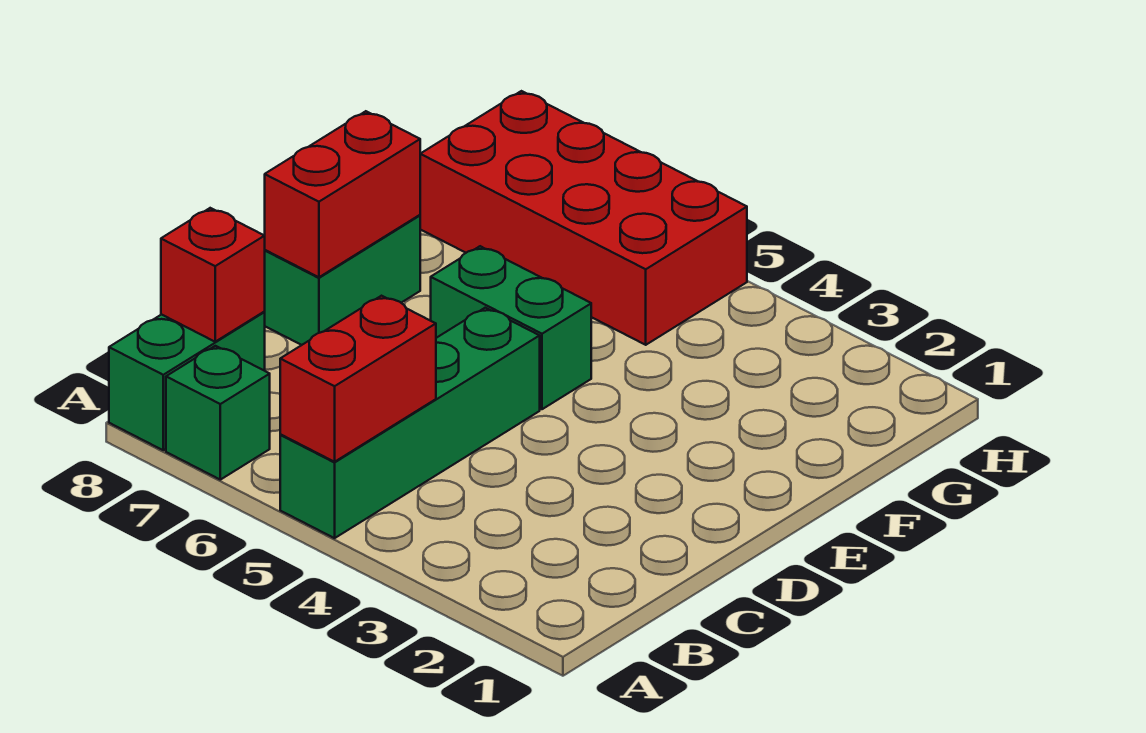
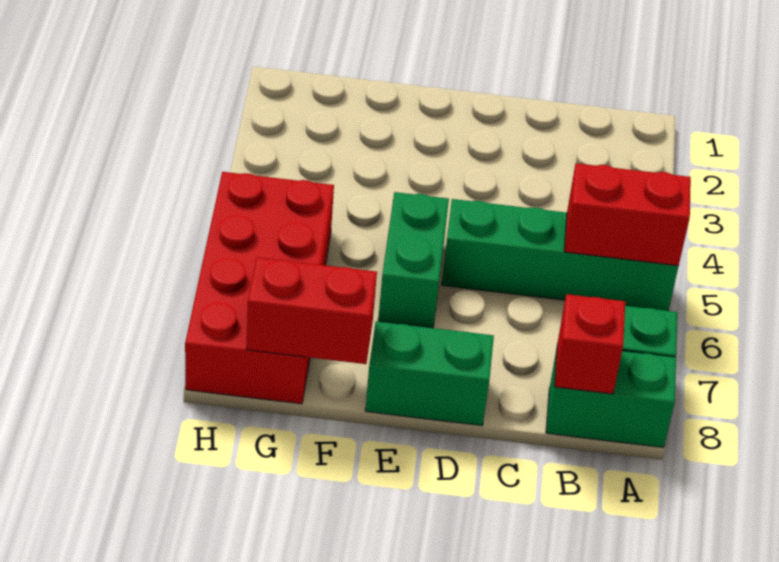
red brick D8:E8 level 2 -> red brick F8:G8 level 2

